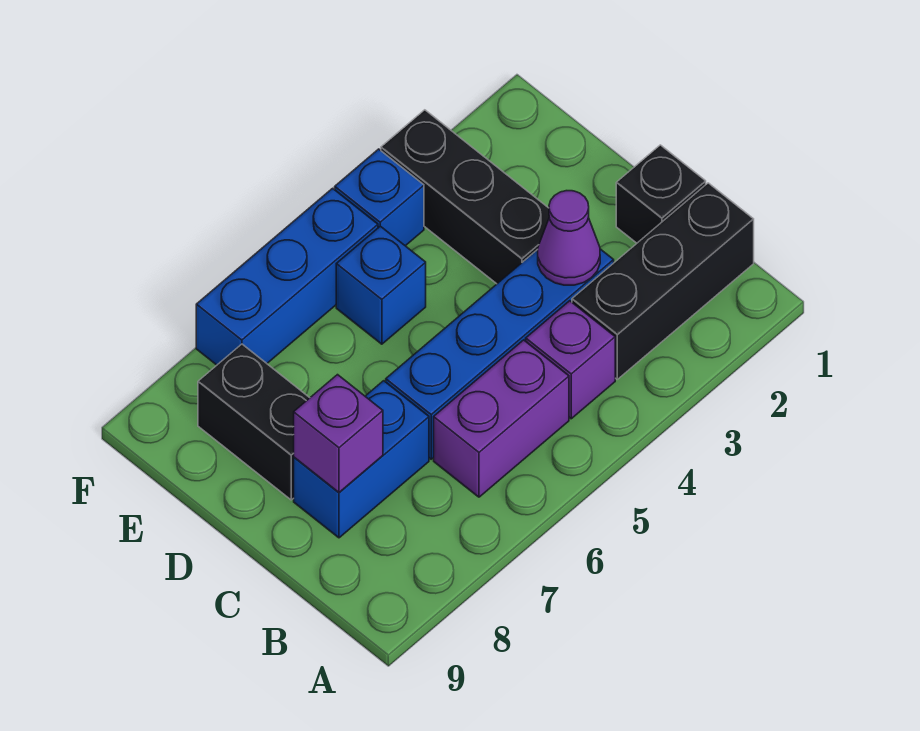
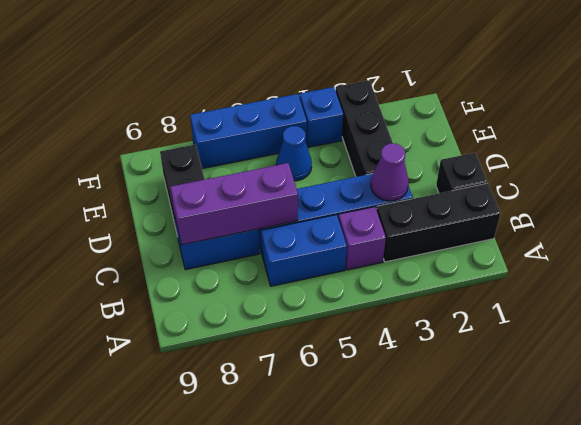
purple brick B5:B6 level 1 -> blue brick B5:B6 level 1
purple brick C8 level 2 -> purple brick C6:C8 level 2
blue brick E5 level 1 -> blue cone E5 level 1

